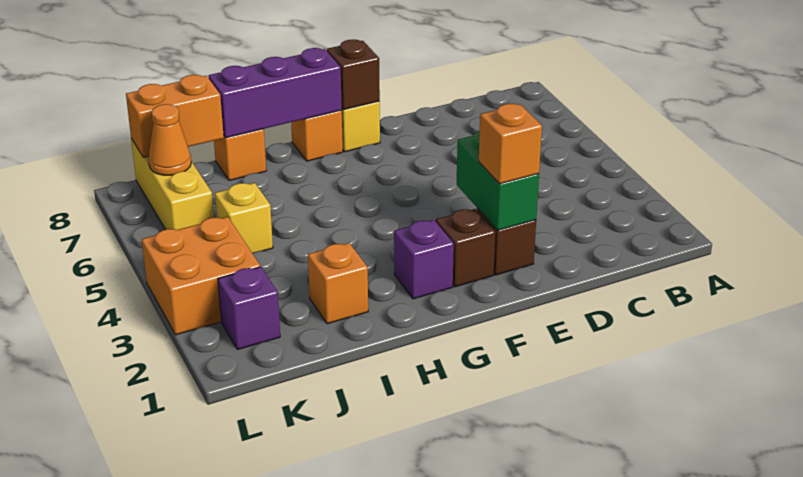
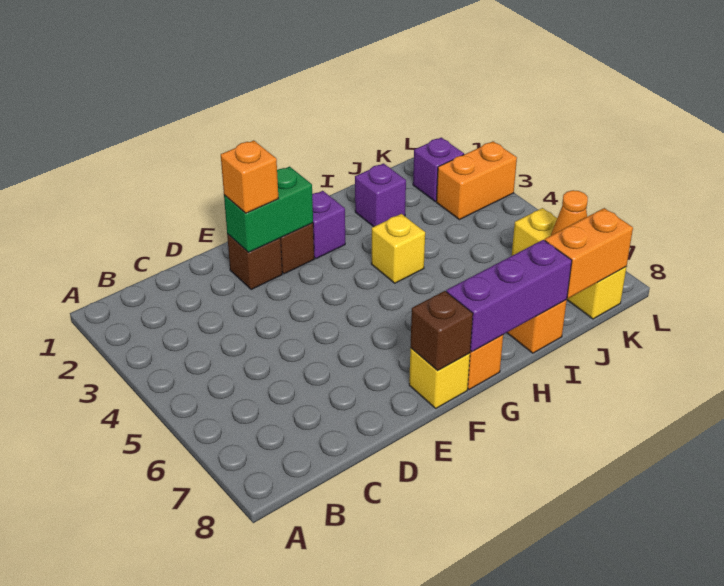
green brick E2:E3 level 2 -> green brick E2:F2 level 2
orange brick I2 level 1 -> purple brick I2 level 1
yellow brick J5 level 1 -> yellow brick H4 level 1
orange brick K3:L4 level 1 -> orange brick K3:L3 level 1

